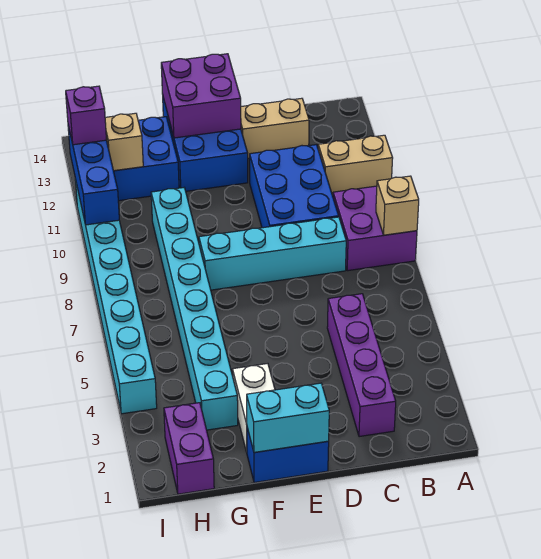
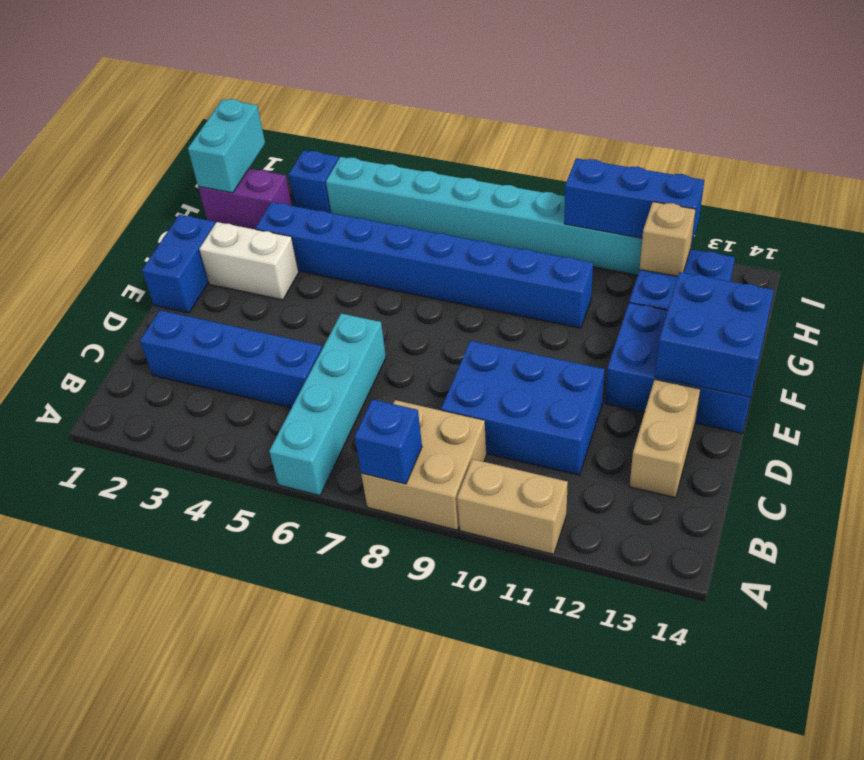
purple brick A8:B9 level 1 -> tan brick A8:B9 level 1
tan brick A8 level 2 -> blue brick A8 level 2
tan brick A11:B11 level 1 -> tan brick A10:A11 level 1
purple brick C2:C5 level 1 -> blue brick C2:C5 level 1
cyan brick C8:F8 level 1 -> cyan brick A6:D6 level 1
cyan brick E1:F1 level 2 -> cyan brick H1:I1 level 2
purple brick E13:F14 level 2 -> blue brick E13:F14 level 2
cyan brick G3:G10 level 1 -> blue brick G3:G10 level 1
none -> blue brick I3 level 1
purple brick I12 level 3 -> none

